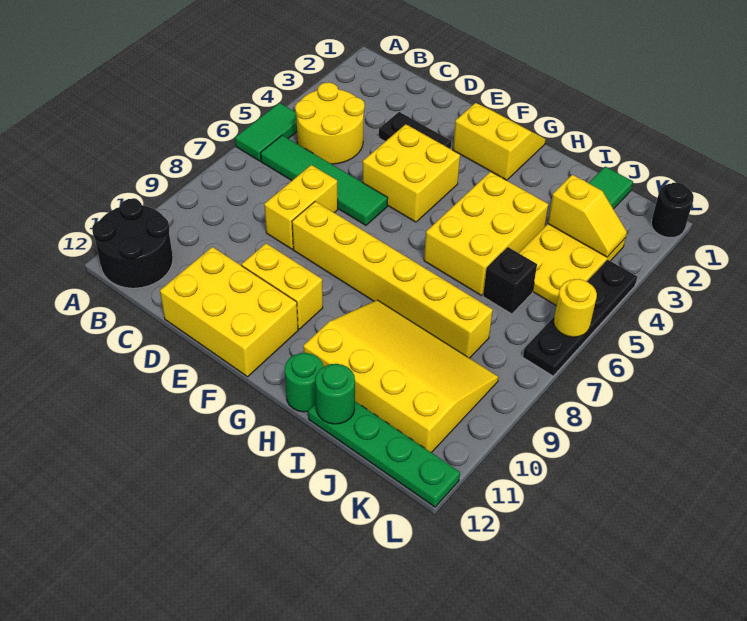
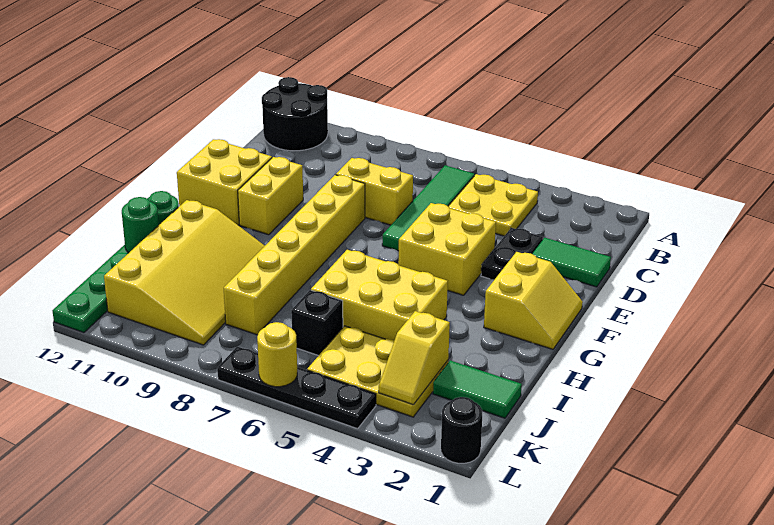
green tile A5:A6 level 1 -> green tile D1:D2 level 1
yellow round brick B4:C5 level 1 -> yellow plate B4:C5 level 1
yellow brick D11:F12 level 1 -> yellow brick E11:F12 level 1

